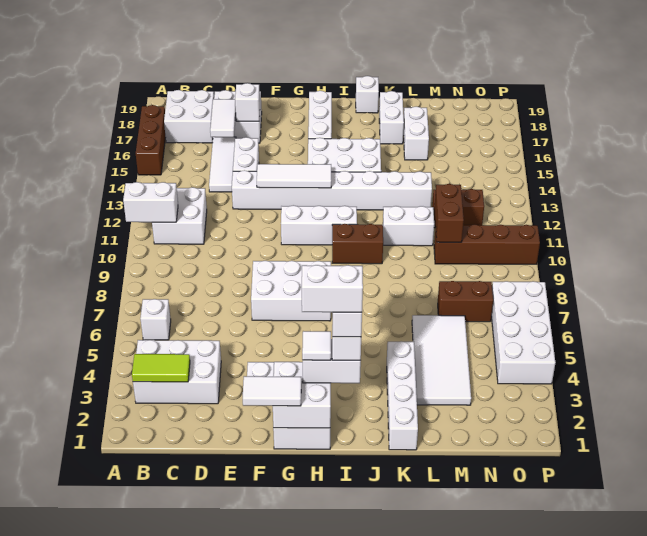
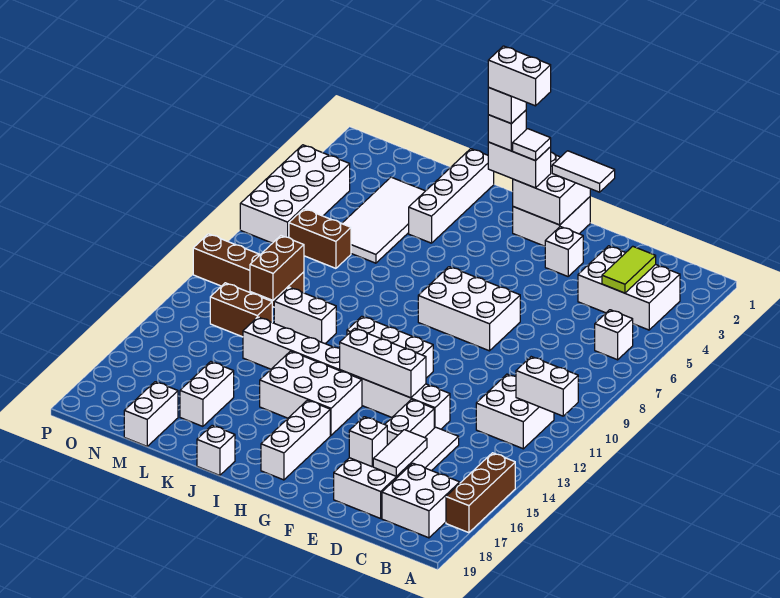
lime tile B3:C3 level 2 -> lime tile C3:C4 level 2
white tile F13:H13 level 2 -> white brick F13:H13 level 2
brown brick I10:J10 level 1 -> none
white brick K17:K18 level 1 -> white brick M18:M19 level 1

